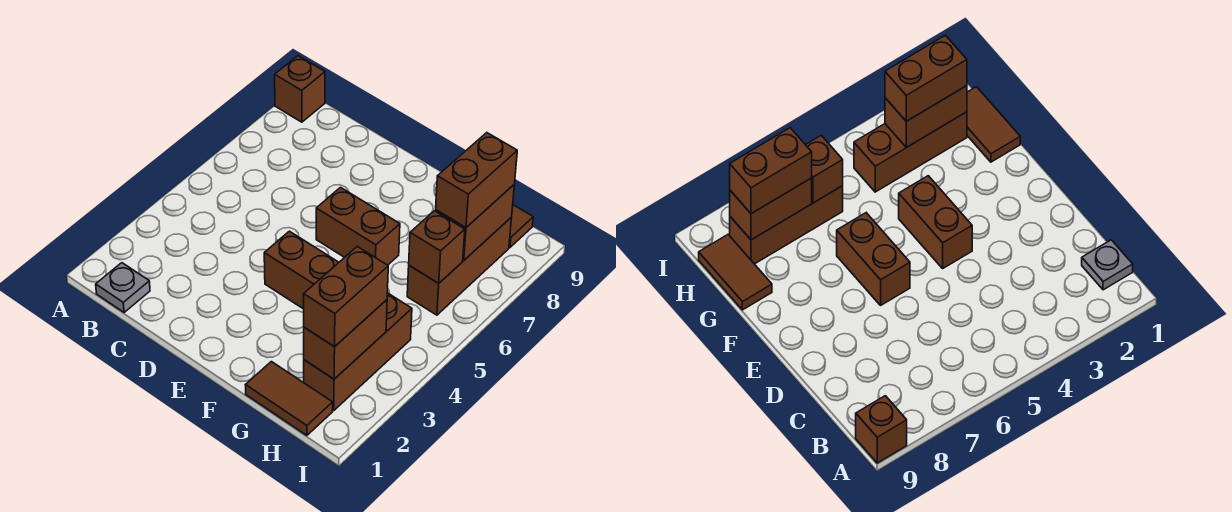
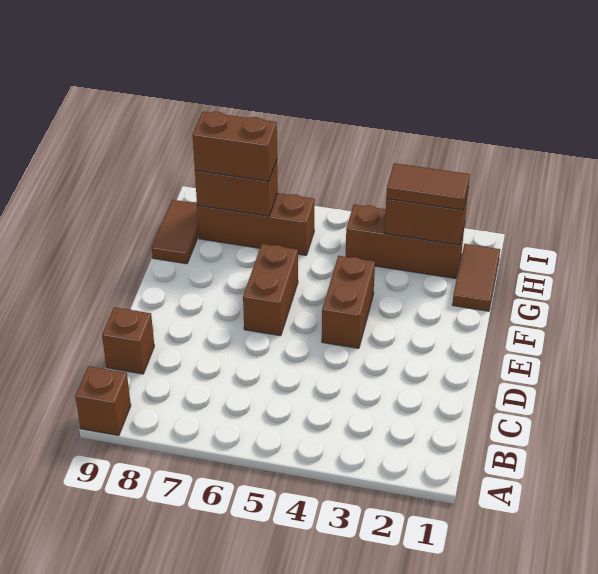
grey plate B1 level 1 -> none
brown brick H2:H3 level 3 -> brown tile H2:H3 level 3
brown brick H6 level 2 -> brown brick C9 level 1

